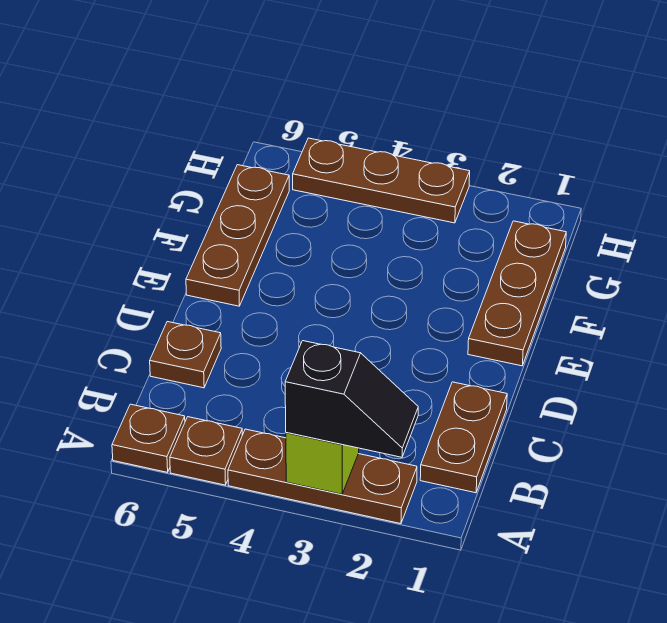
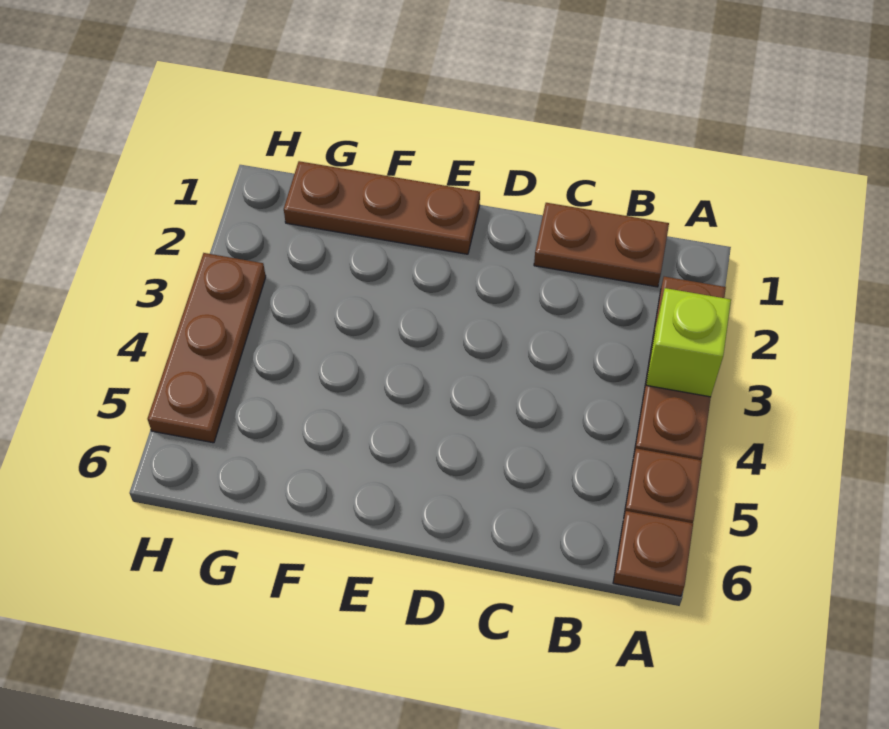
black slope A2:A3 level 3 top 3 -> none
brown plate C6 level 1 -> none
brown plate E6:G6 level 1 -> none

